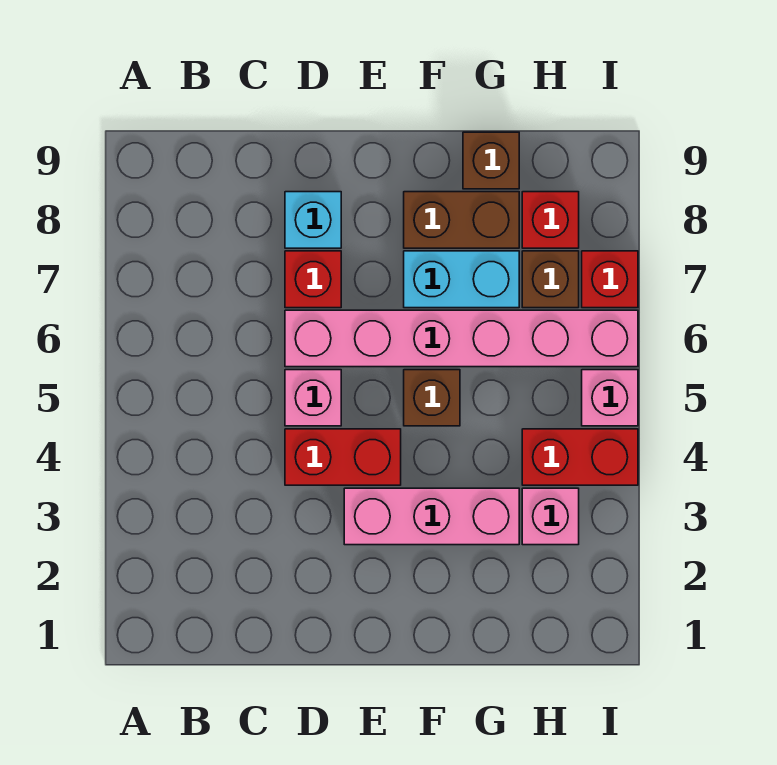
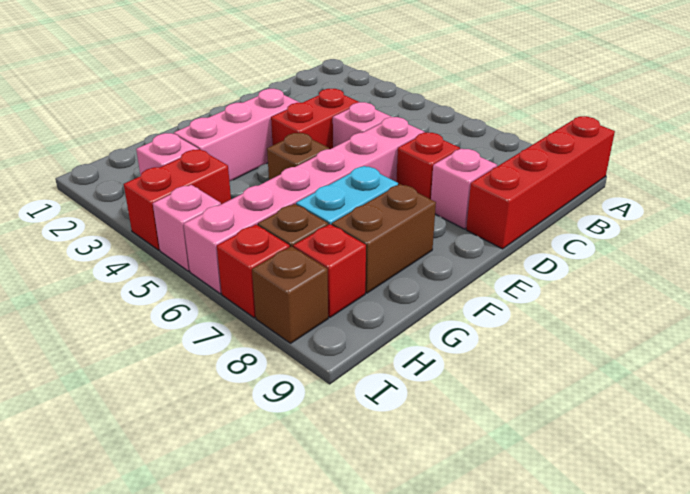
none -> red brick A9:D9 level 1
cyan brick D8 level 1 -> pink brick D8 level 1
brown brick G9 level 1 -> brown brick I8 level 1

